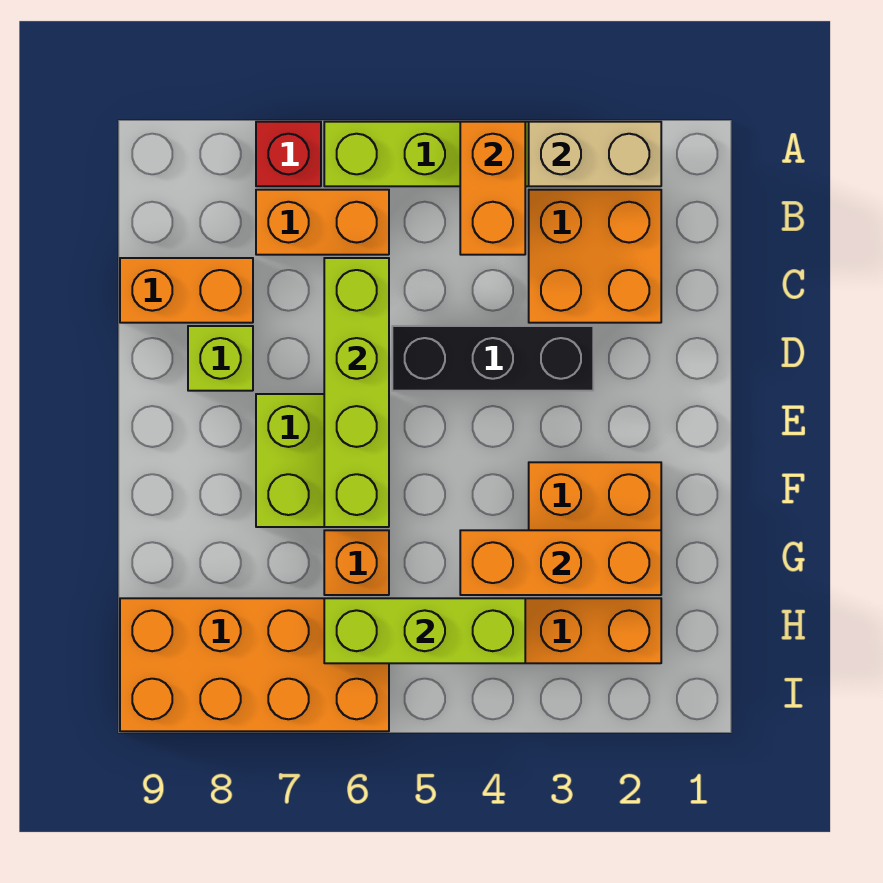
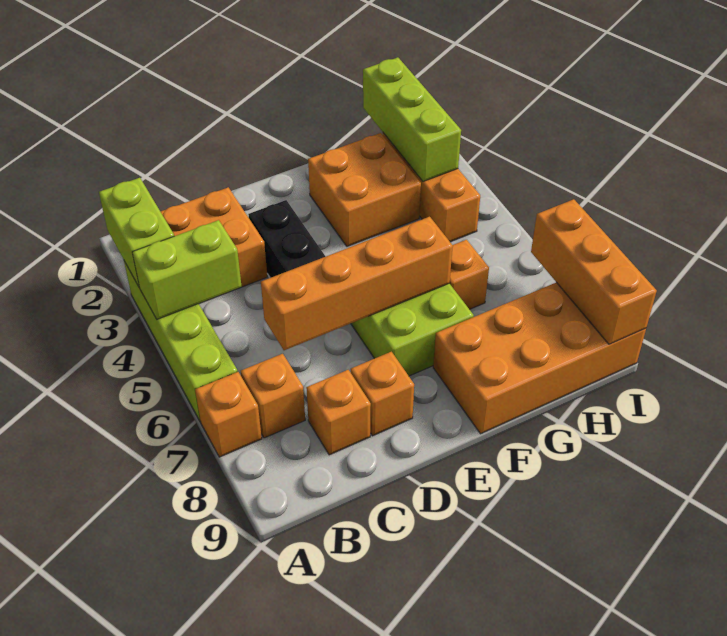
tan brick A2:A3 level 2 -> lime brick A2:A3 level 2
orange brick A4:B4 level 2 -> lime brick A4:B4 level 2
red brick A7 level 1 -> orange brick A7 level 1
orange brick B6:B7 level 1 -> orange brick B7 level 1
lime brick C6:F6 level 2 -> orange brick C6:F6 level 2
orange brick C8:C9 level 1 -> orange brick C8 level 1
lime brick D8 level 1 -> orange brick D8 level 1
orange brick G2:G4 level 2 -> orange brick I7:I9 level 2
lime brick H4:H6 level 2 -> lime brick H1:H3 level 2
orange brick H6:I9 level 1 -> orange brick F8:I9 level 1

